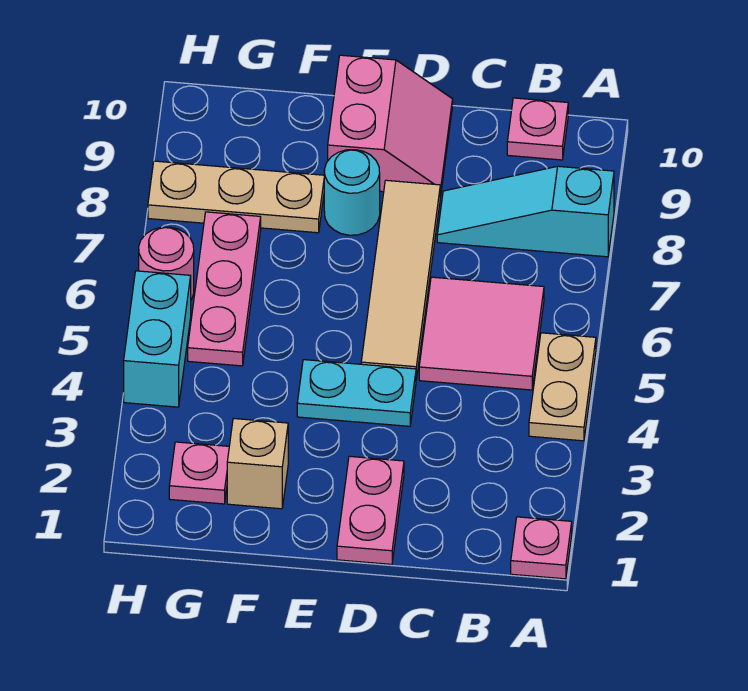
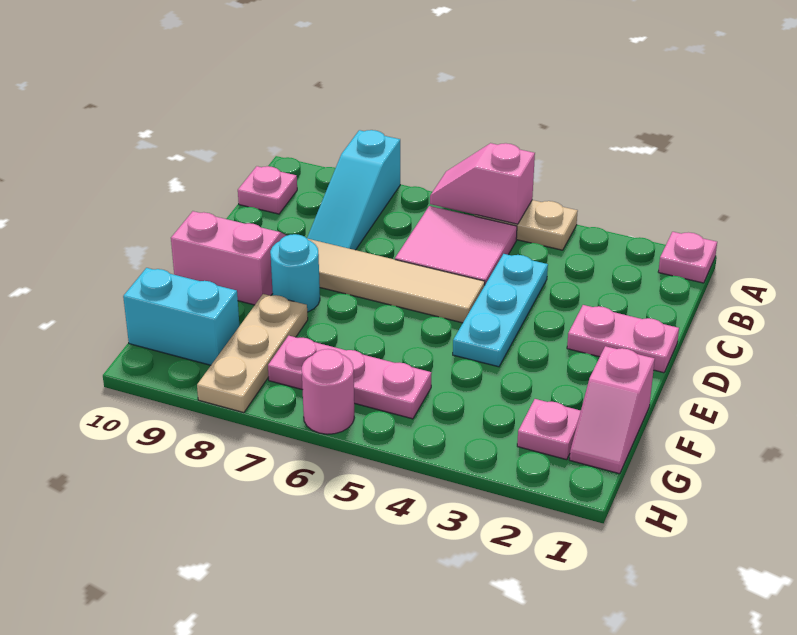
none -> pink slope A5:A6 level 2 top 5
cyan plate D4:E4 level 1 -> cyan plate C4:E4 level 1
none -> pink slope F1:G1 level 1 top F
tan brick F2 level 1 -> none
cyan brick H4:H5 level 1 -> cyan brick G9:G10 level 1

